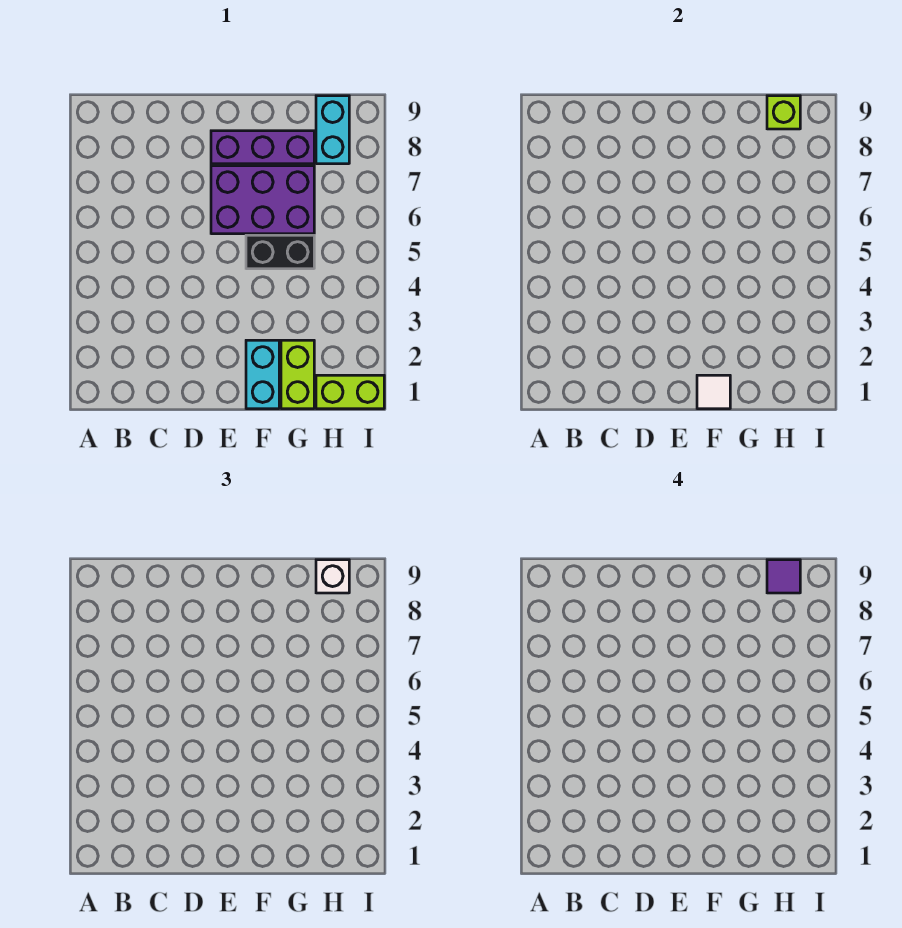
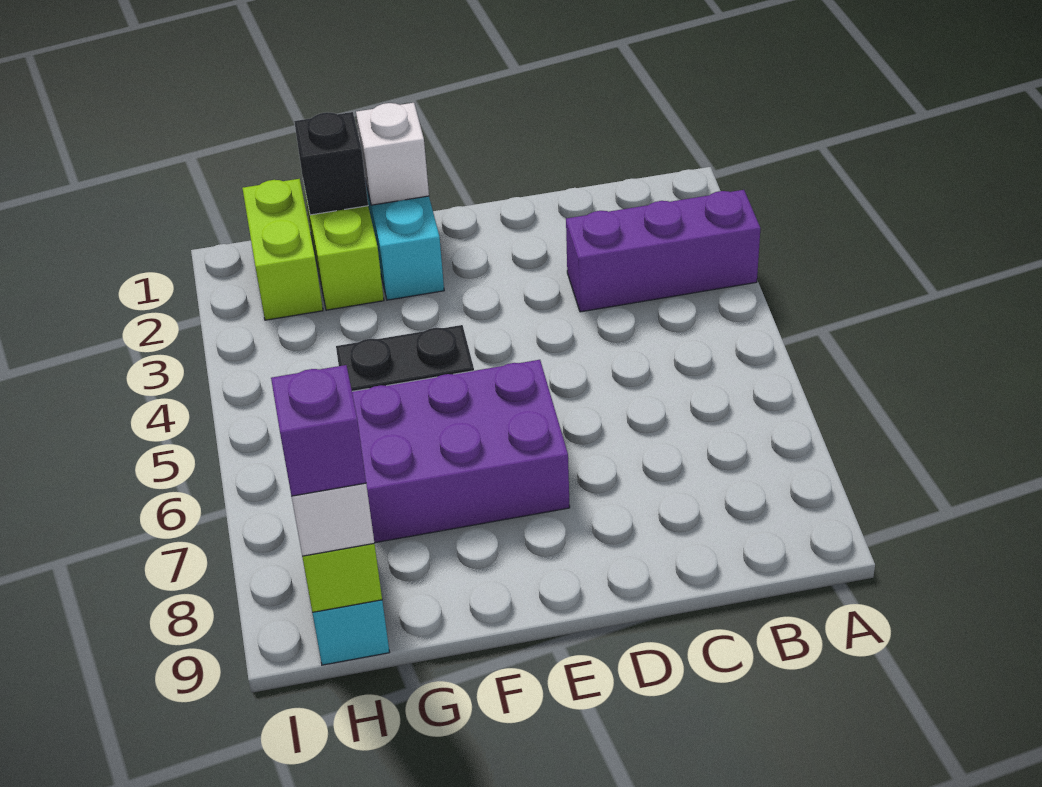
purple brick E8:G8 level 1 -> purple brick A3:C3 level 1
white tile F1 level 2 -> white brick F1 level 2
none -> black brick G1 level 2
lime brick H1:I1 level 1 -> lime brick H1:H2 level 1
purple tile H9 level 4 -> purple brick H9 level 4

